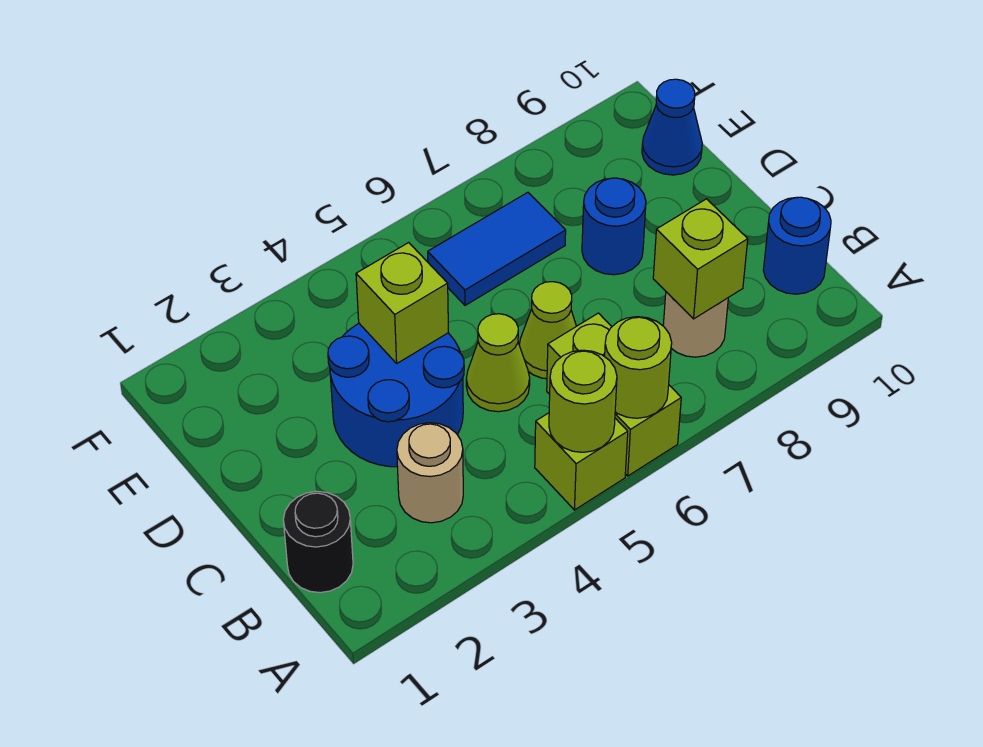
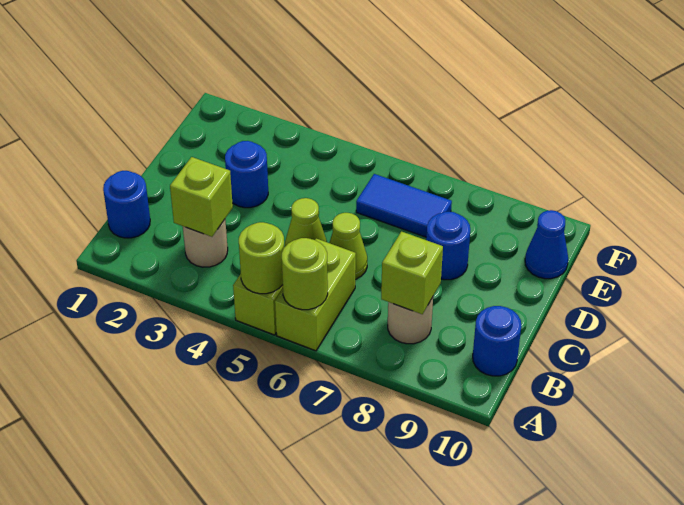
black round brick B1 level 1 -> blue round brick B1 level 1
blue round brick C3:D4 level 1 -> blue round brick D3 level 1
lime brick D4 level 2 -> lime brick B3 level 2

